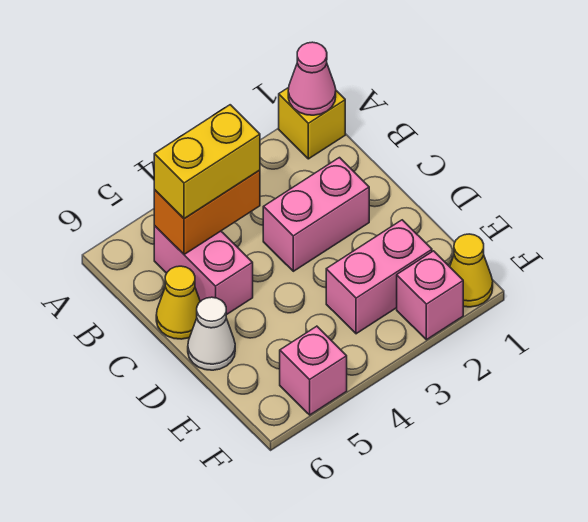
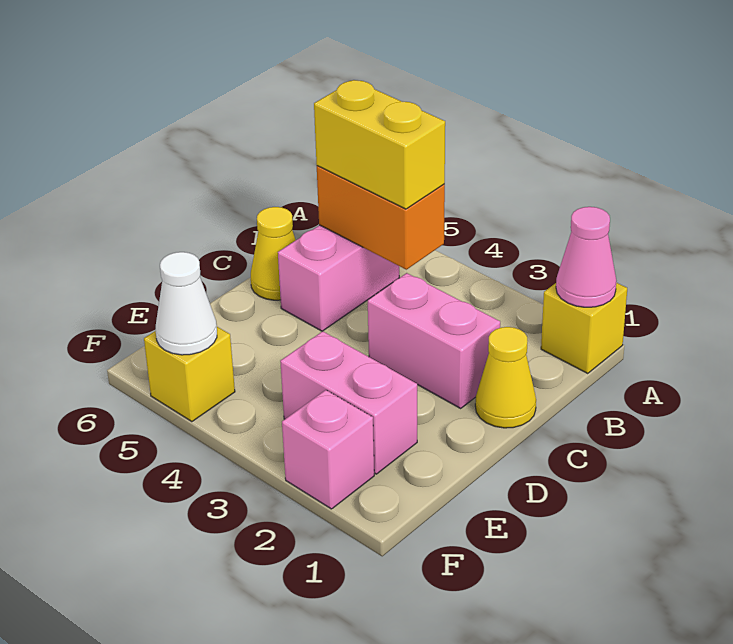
white cone D6 level 1 -> white cone F5 level 2
yellow cone F1 level 1 -> yellow cone C1 level 1
pink brick F5 level 1 -> yellow brick F5 level 1

